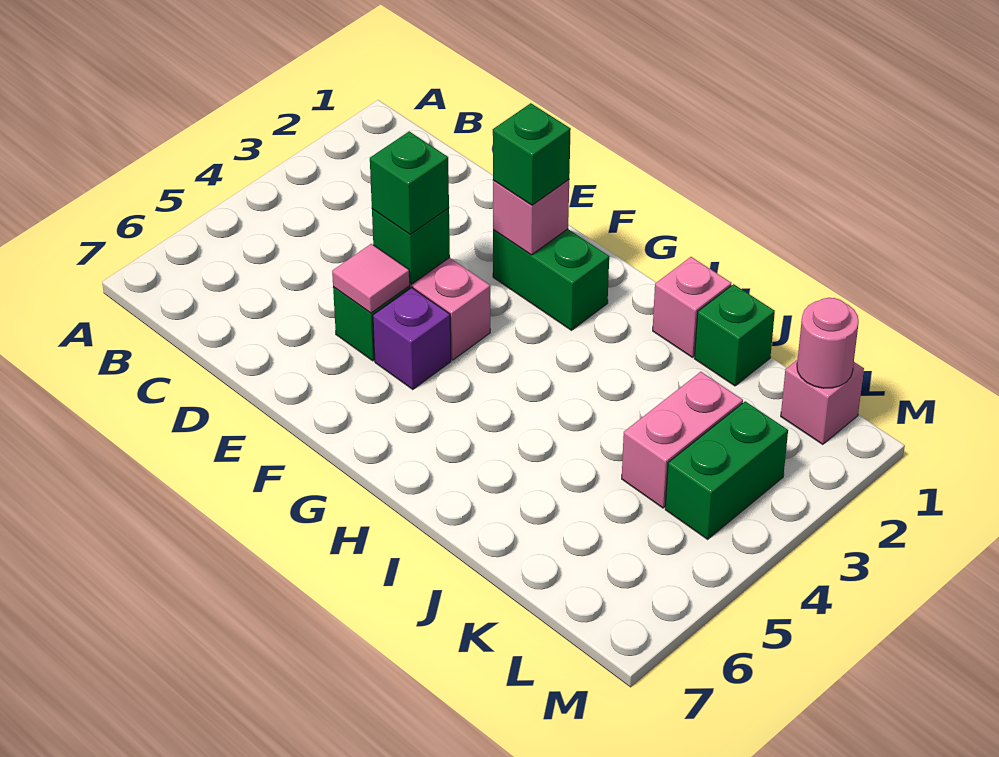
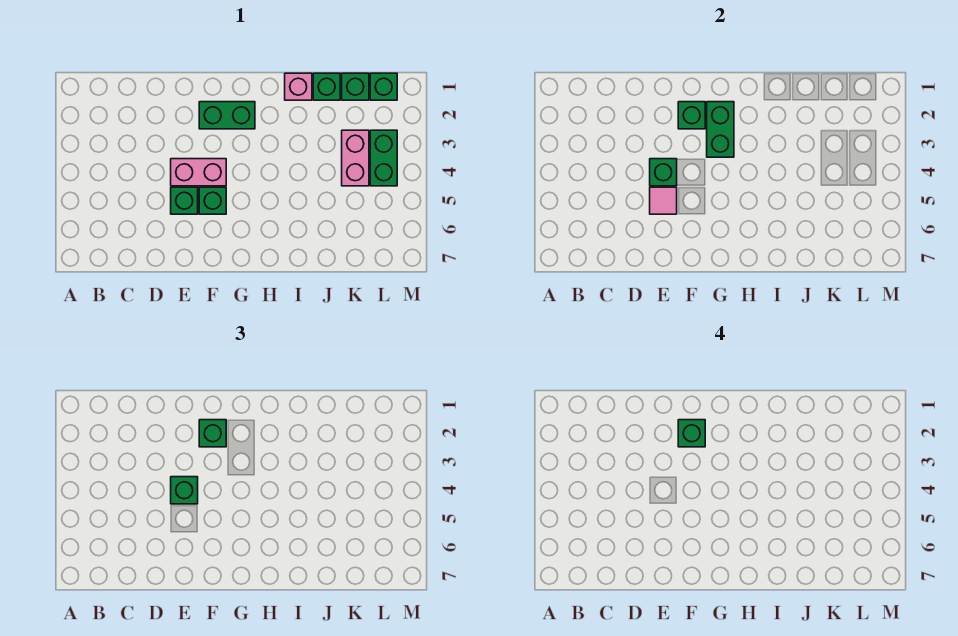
pink brick F2 level 2 -> green brick F2 level 2
none -> green brick F2 level 4
purple brick F5 level 1 -> green brick F5 level 1
none -> green brick G2:G3 level 2
none -> green brick K1 level 1
pink brick L1 level 1 -> green brick L1 level 1
pink round brick L1 level 2 -> none

